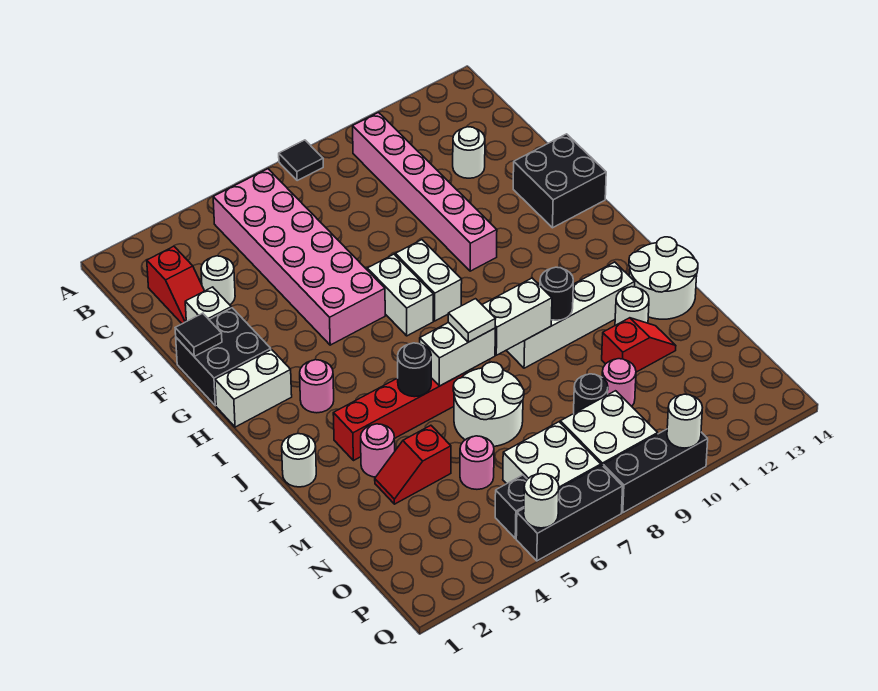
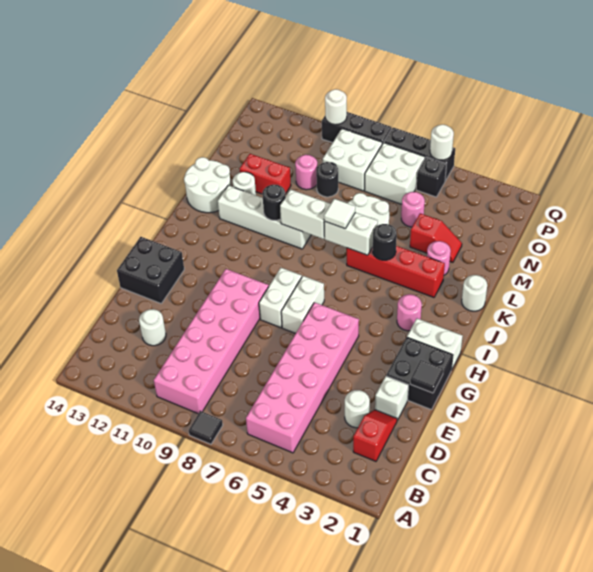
pink brick B10:G10 level 1 -> pink brick B9:G10 level 1
red slope M11:M12 level 1 top 11 -> red brick M11:M12 level 1

